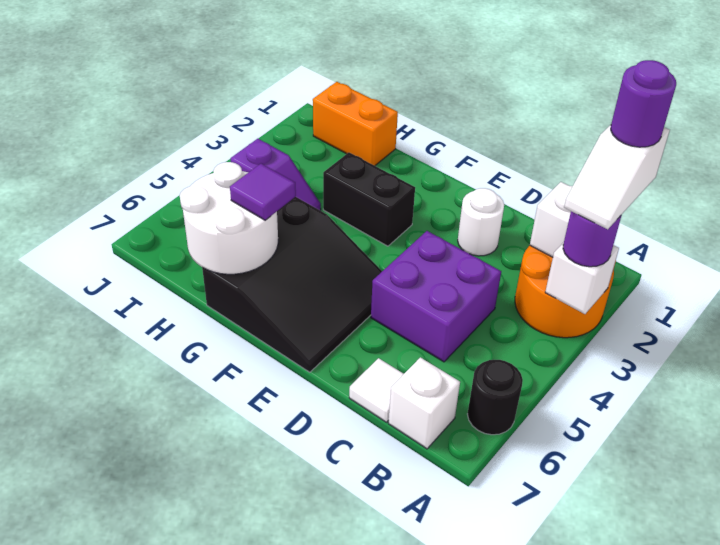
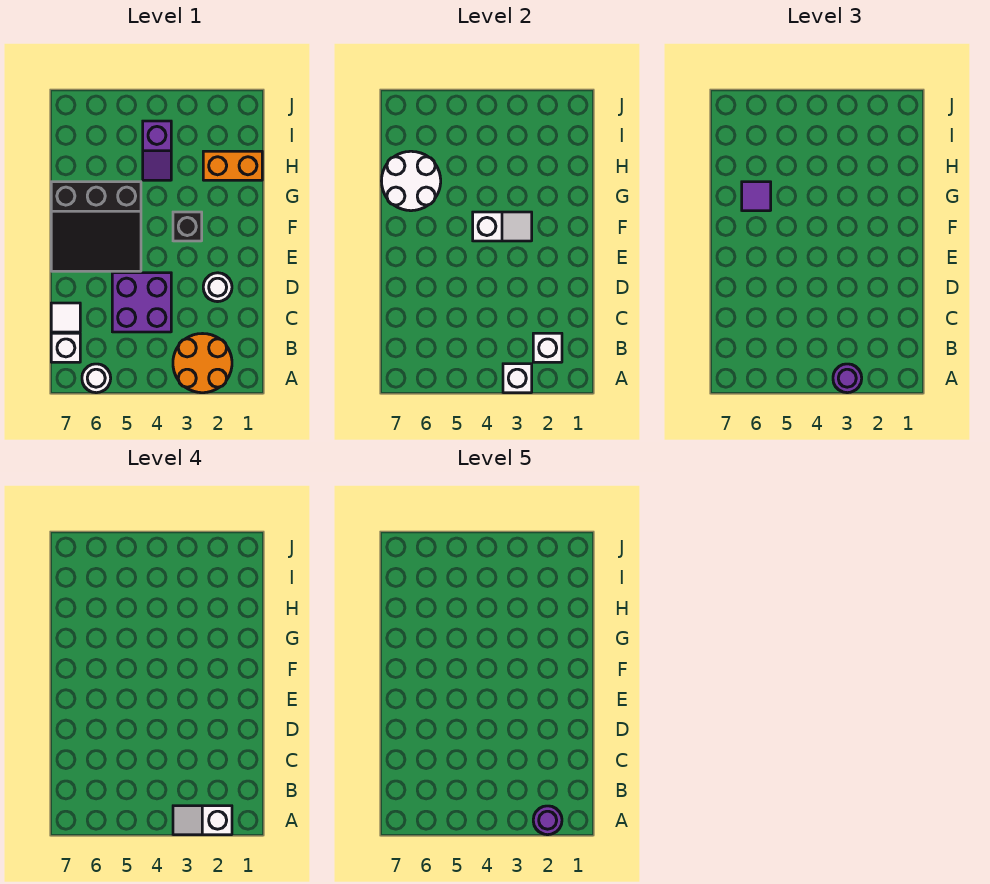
black round brick A6 level 1 -> white round brick A6 level 1
black brick F3:G3 level 1 -> black brick F3 level 1
none -> white slope F3:F4 level 2 top 4
orange brick H1:I1 level 1 -> orange brick H1:H2 level 1

